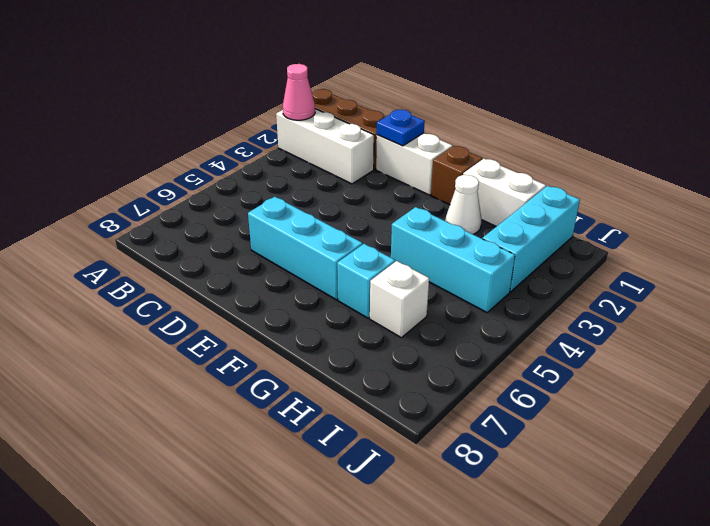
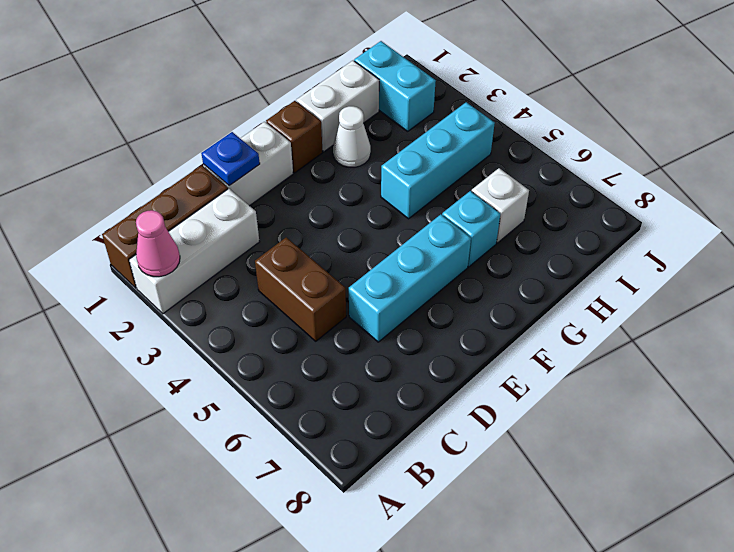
none -> brown brick C4:C5 level 1
cyan brick I1:I3 level 1 -> cyan brick I1:I2 level 1

